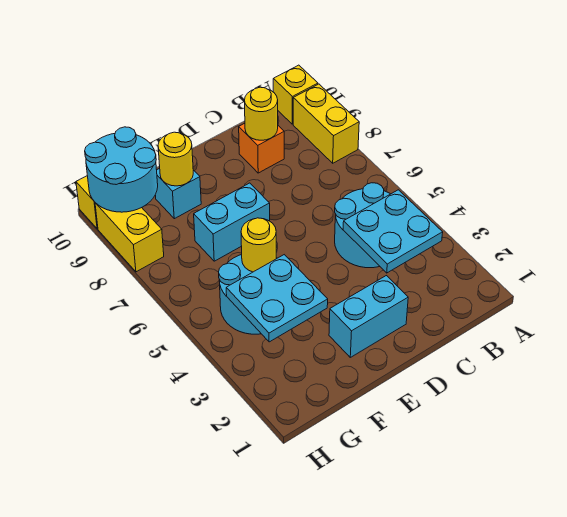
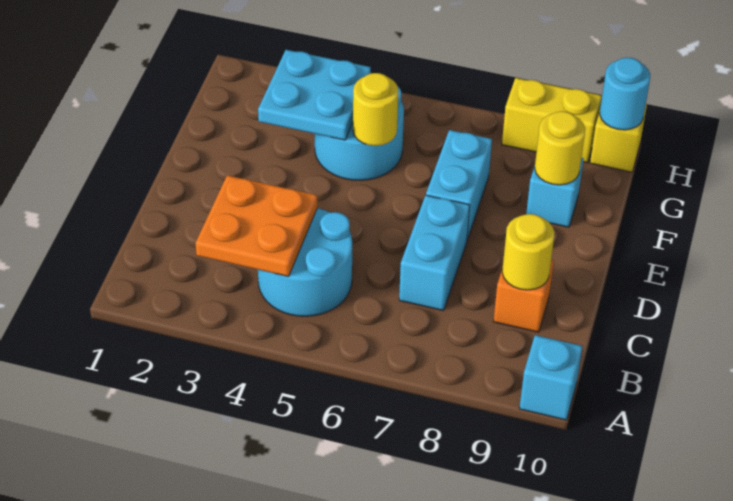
yellow brick A8:A9 level 1 -> none
yellow brick A10 level 1 -> cyan brick A10 level 1
cyan plate B3:C4 level 2 -> orange plate B3:C4 level 2
cyan brick D2:E2 level 1 -> cyan brick C7:D7 level 1
cyan round brick G9:H10 level 2 -> cyan round brick H10 level 2

